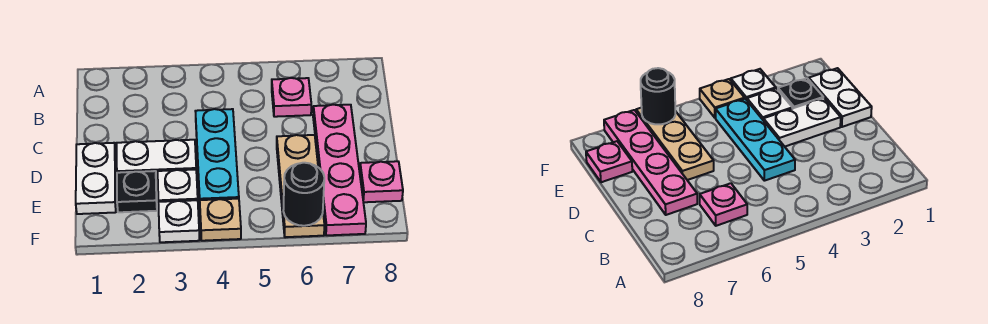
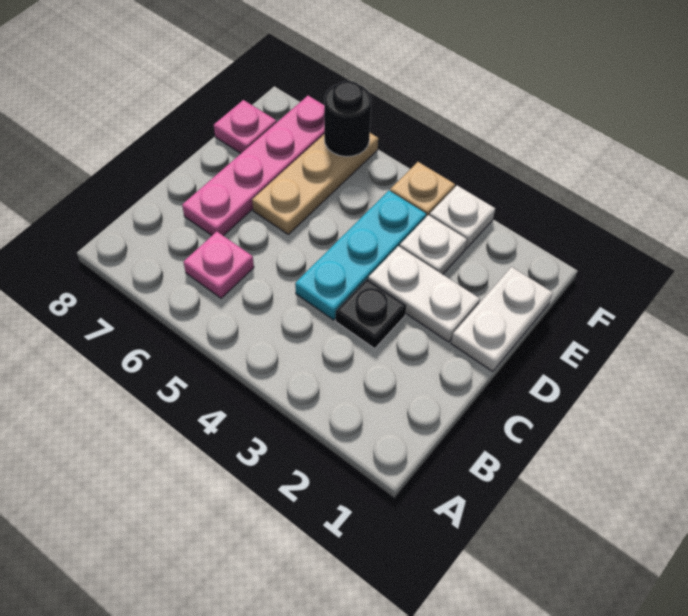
black plate E2 level 1 -> black plate C3 level 1

